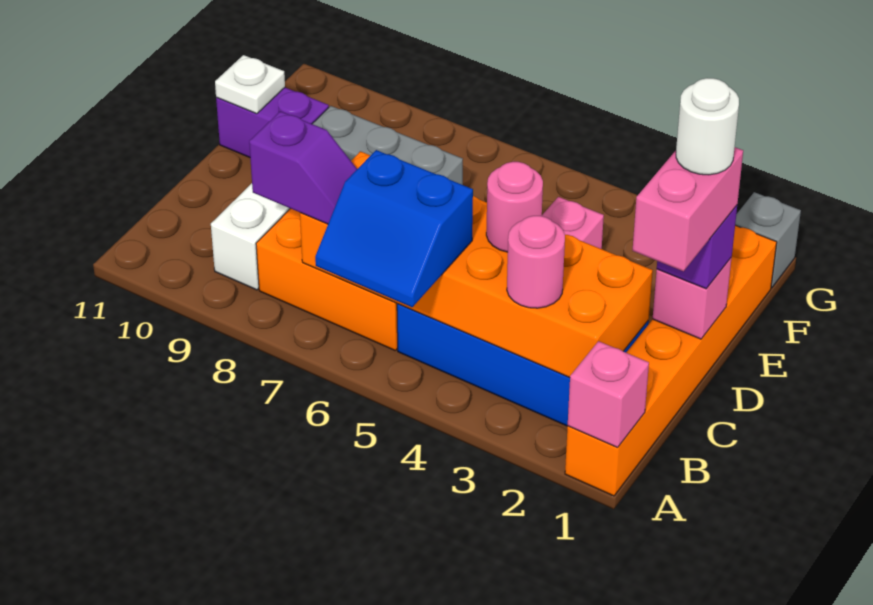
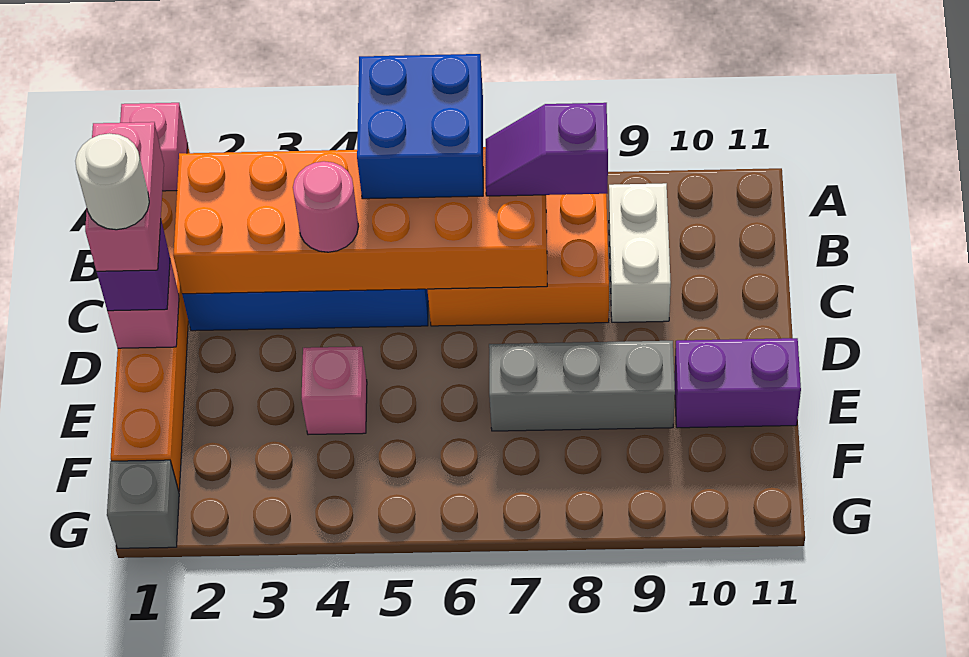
blue slope A5:B6 level 3 top B -> blue brick A5:B6 level 3
pink round brick B3 level 3 -> none
white plate E11 level 2 -> none

